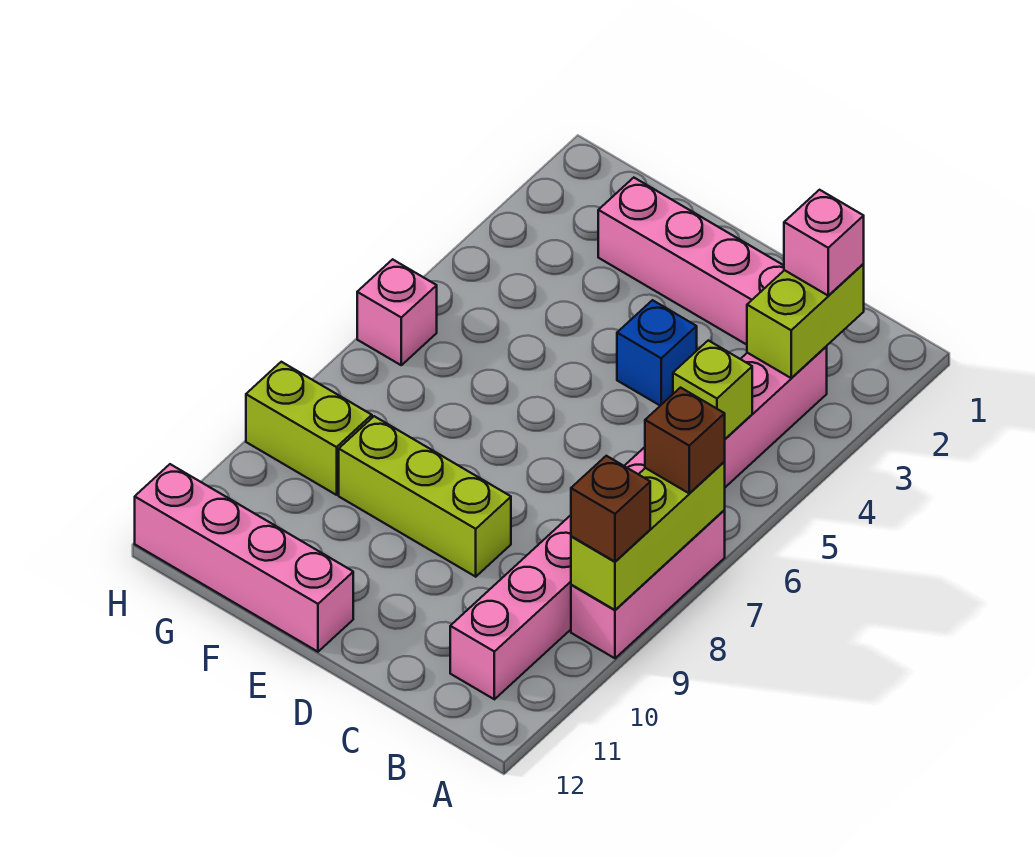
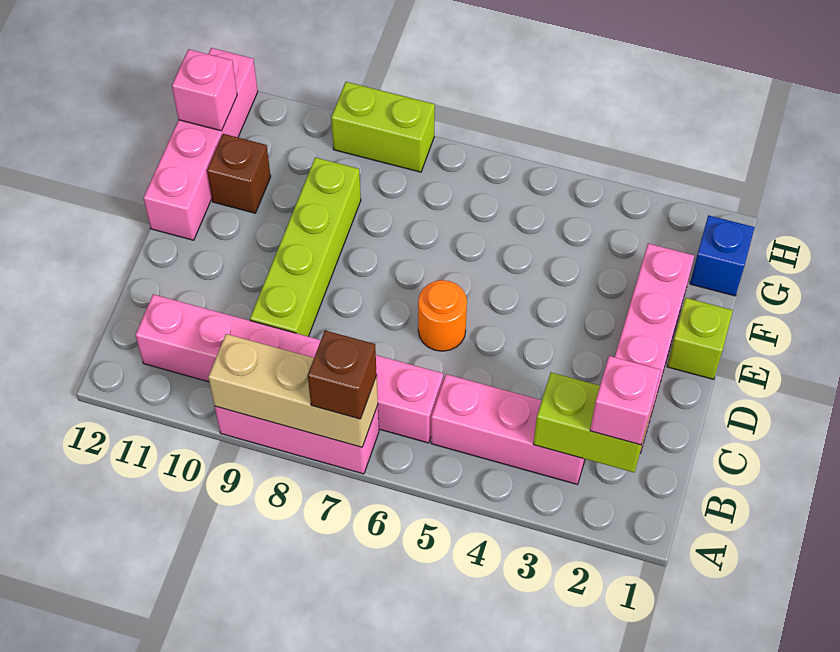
lime brick A7:A9 level 2 -> tan brick A7:A9 level 2
brown brick A9 level 3 -> brown brick F11 level 1
lime brick B5 level 2 -> lime brick E1 level 1
blue brick D4 level 1 -> blue brick G1 level 1
none -> orange round brick D6 level 1
lime brick D9:F9 level 1 -> lime brick C9:F9 level 1
lime brick G9:H9 level 1 -> lime brick H8:H9 level 1
pink brick H6 level 1 -> pink brick G12 level 2

